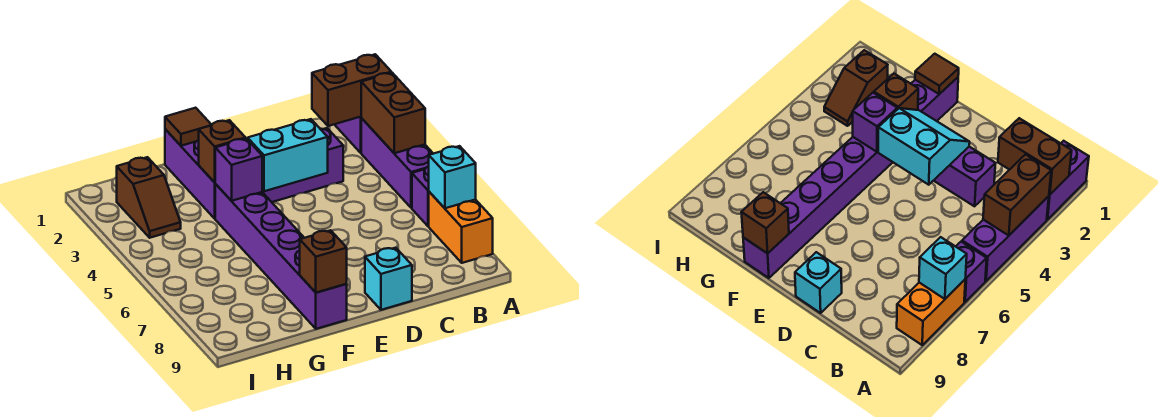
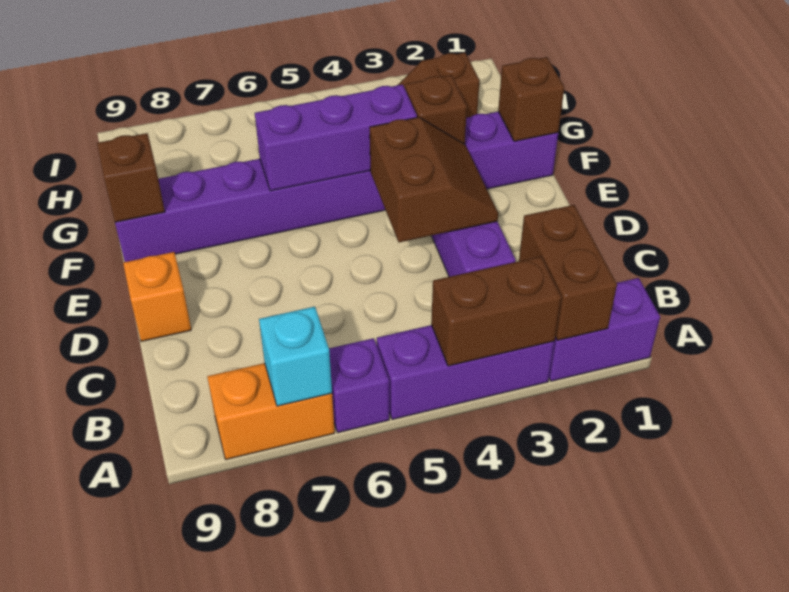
cyan slope D3:E4 level 2 top 4 -> brown slope D3:E4 level 2 top 4
cyan brick D9 level 1 -> orange brick D9 level 1
brown tile F1 level 2 -> brown brick F1 level 2
purple brick F4 level 2 -> purple brick F4:F6 level 2

